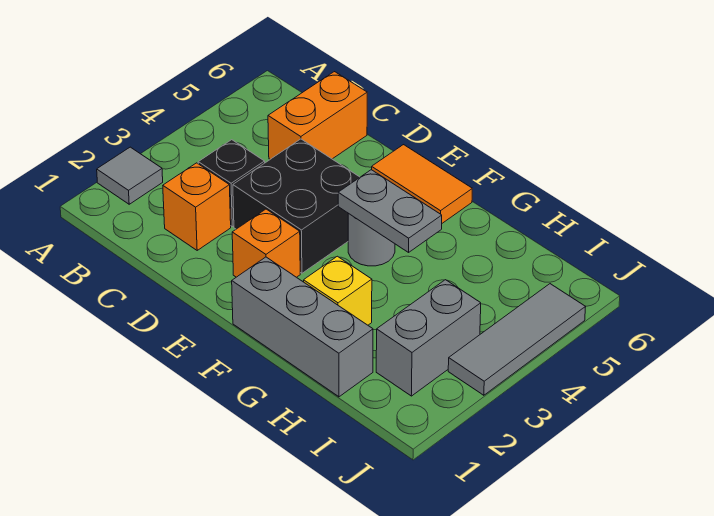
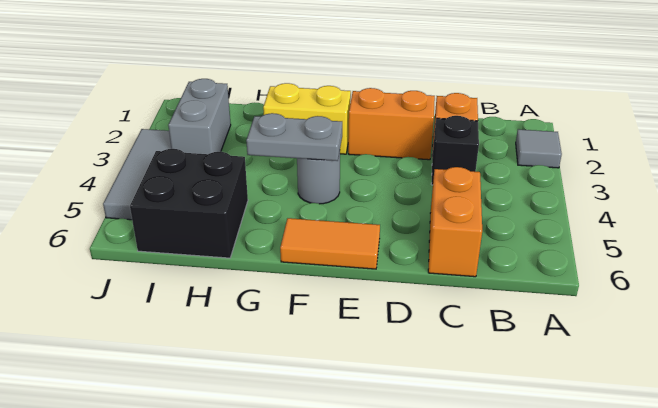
black brick D3:E4 level 1 -> black brick H5:I6 level 1
orange brick E2 level 1 -> orange brick D2:E2 level 1
grey brick F1:H1 level 1 -> none
yellow brick G2 level 1 -> yellow brick F2:G2 level 1

